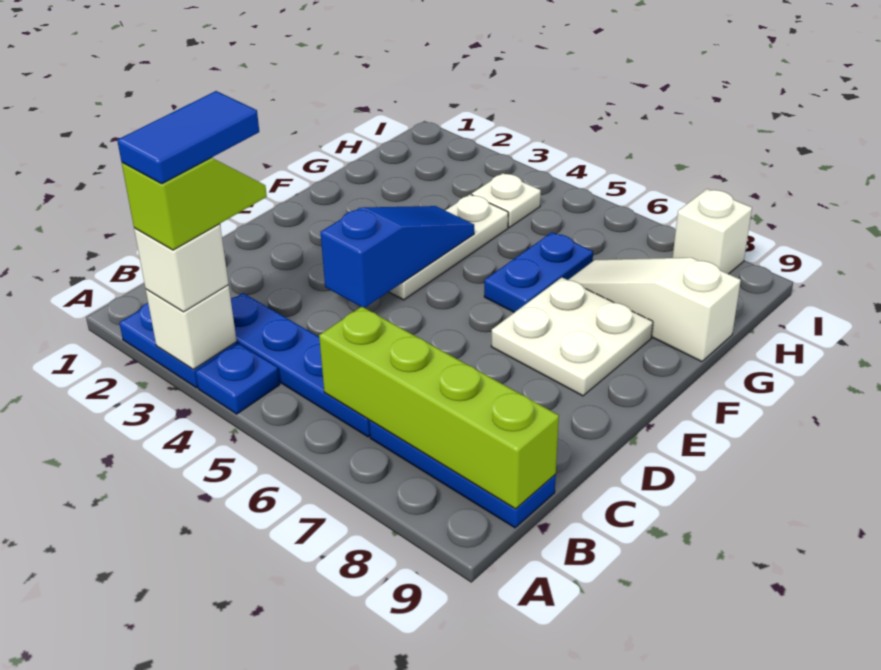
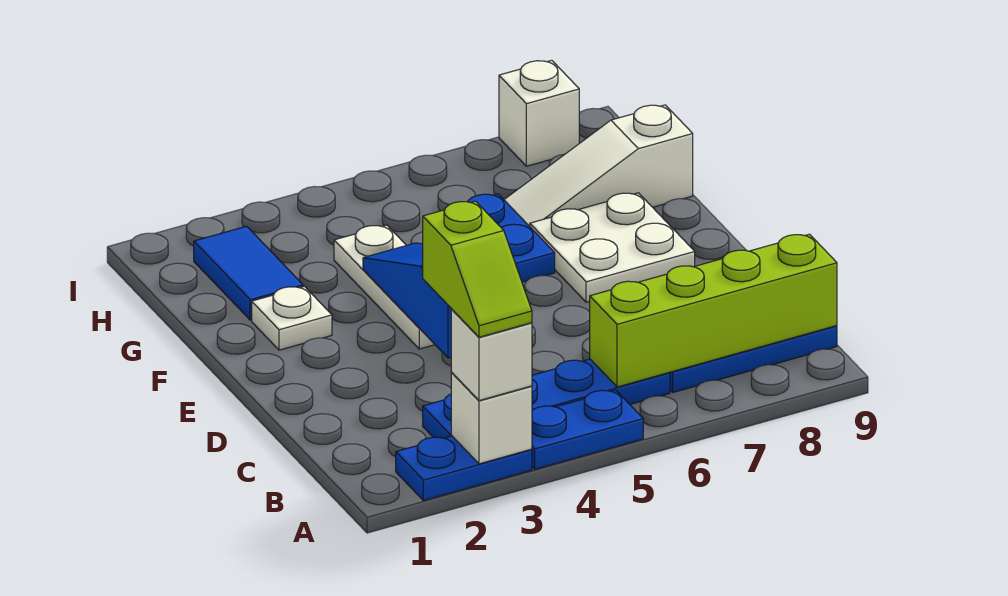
lime slope A3:B3 level 4 top A -> lime slope A3:B3 level 4 top B
blue tile A3:B3 level 5 -> blue tile G2:H2 level 1
blue plate A4 level 1 -> blue plate A4:A5 level 1
white plate H4 level 1 -> white plate F2 level 1

